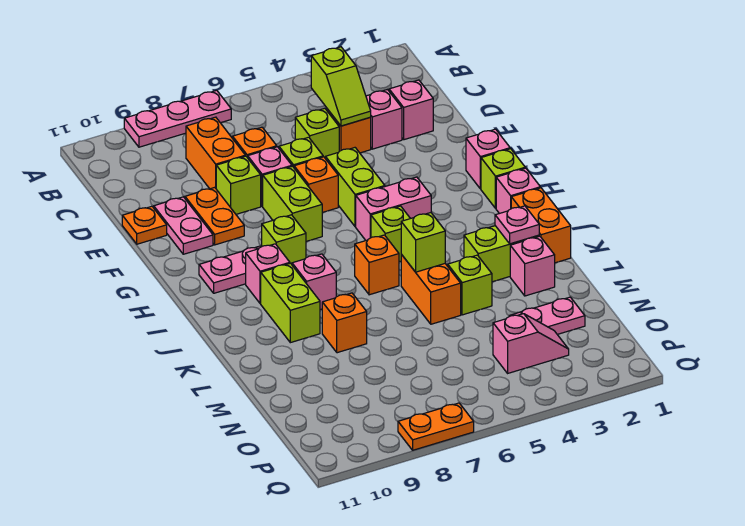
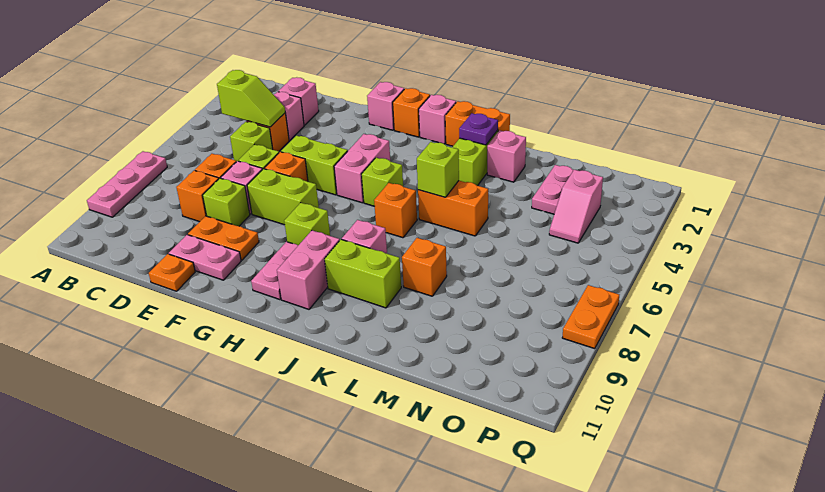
orange brick C8:D8 level 1 -> orange brick D8 level 1
lime brick H1 level 1 -> orange brick H1 level 1
pink brick I9 level 1 -> pink brick I9:I10 level 1
pink plate K2 level 2 -> purple plate K2 level 2
lime brick L4 level 1 -> none
pink slope O3:O4 level 1 top 4 -> pink slope O3:O4 level 1 top 3

